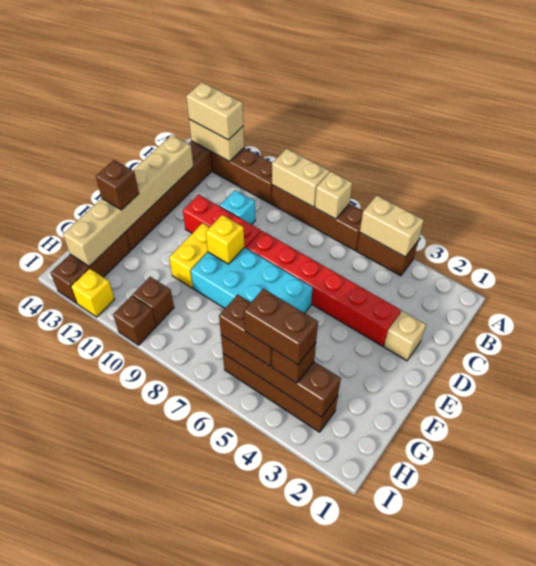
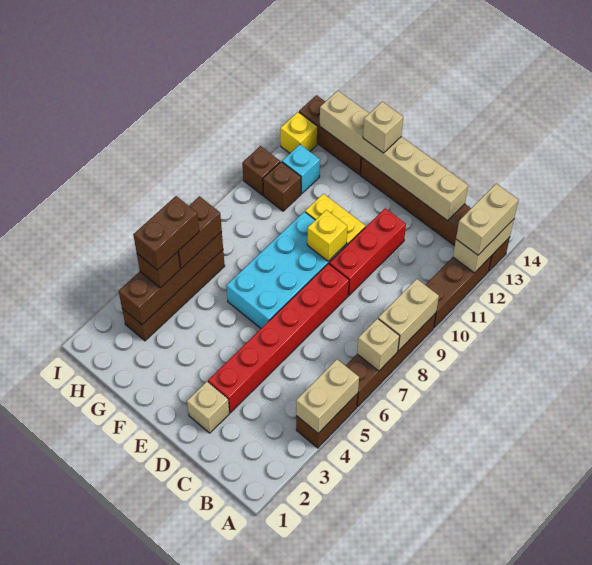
cyan brick C10 level 1 -> cyan brick H11 level 1
brown brick F13 level 3 -> tan brick F13 level 3

